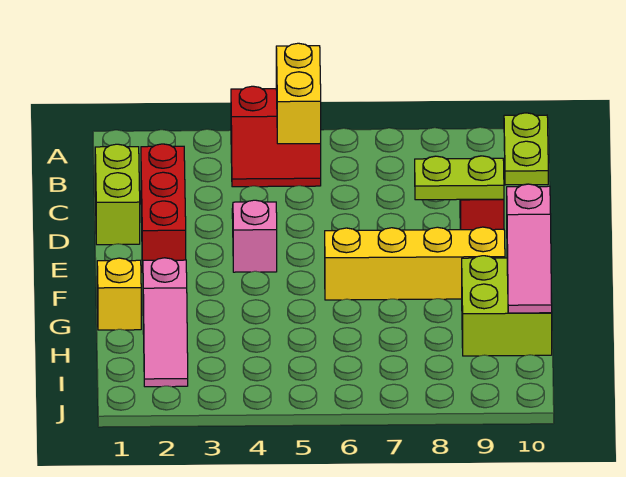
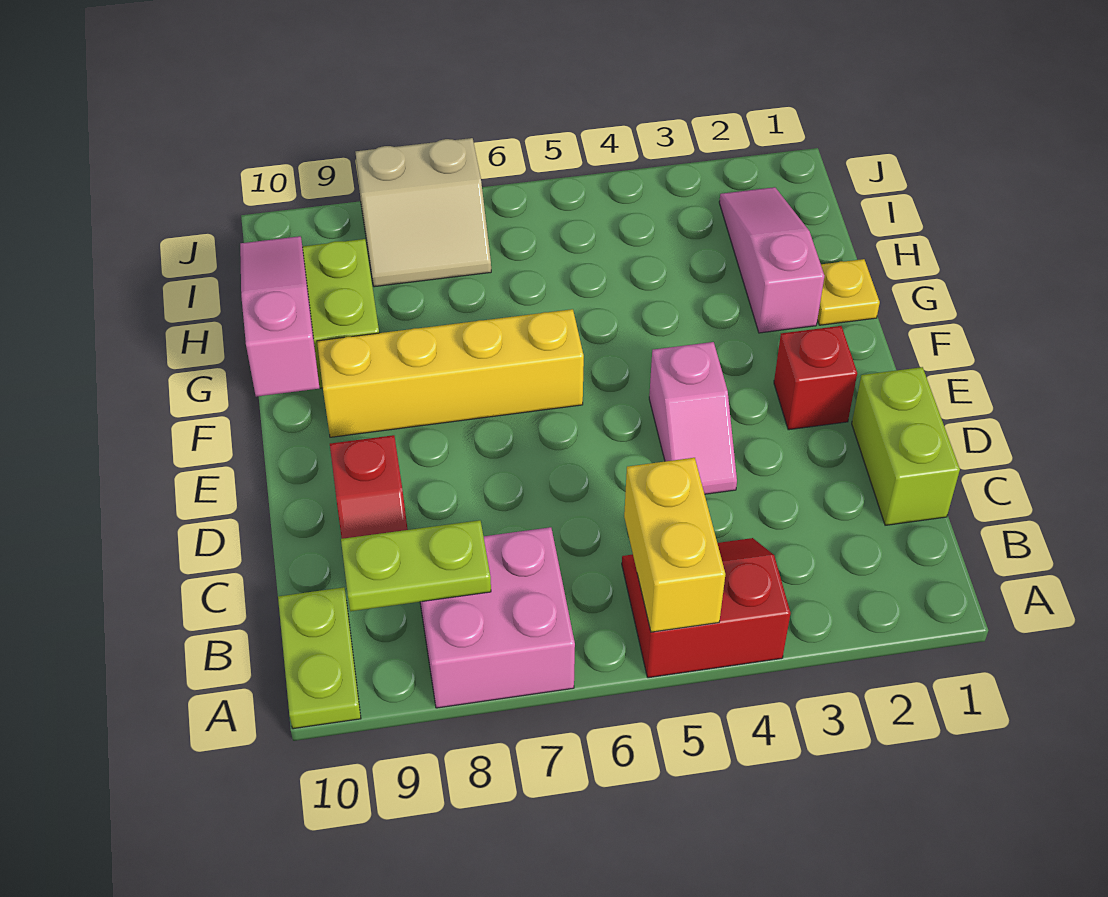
none -> pink brick A7:B8 level 1
red brick C2:E2 level 1 -> red brick E2 level 1
lime plate D8:D9 level 2 -> lime plate B8:B9 level 2
yellow brick G1 level 1 -> yellow plate G1 level 1
none -> tan slope I7:J8 level 1 top J

